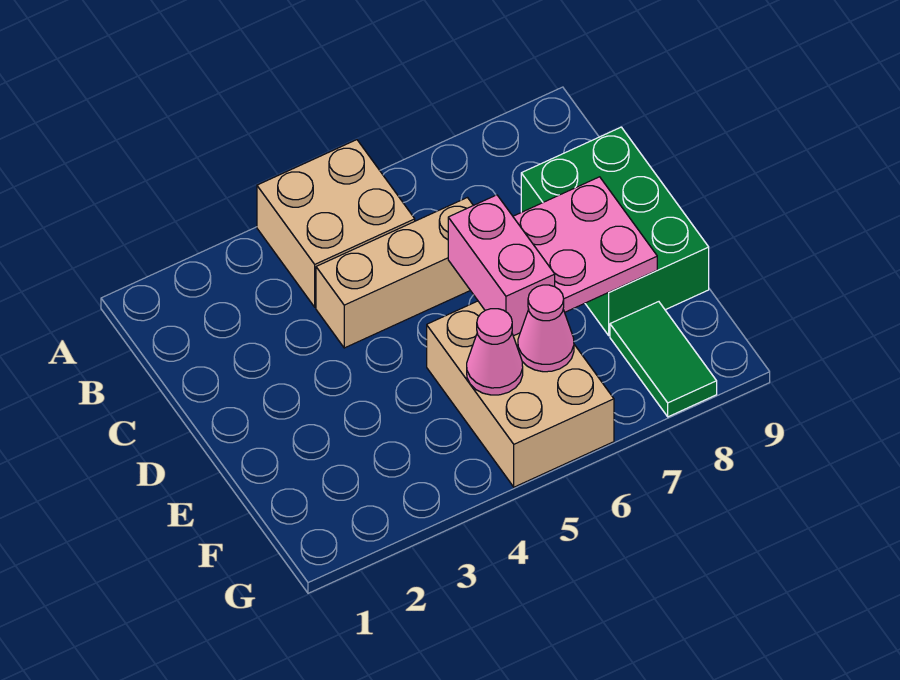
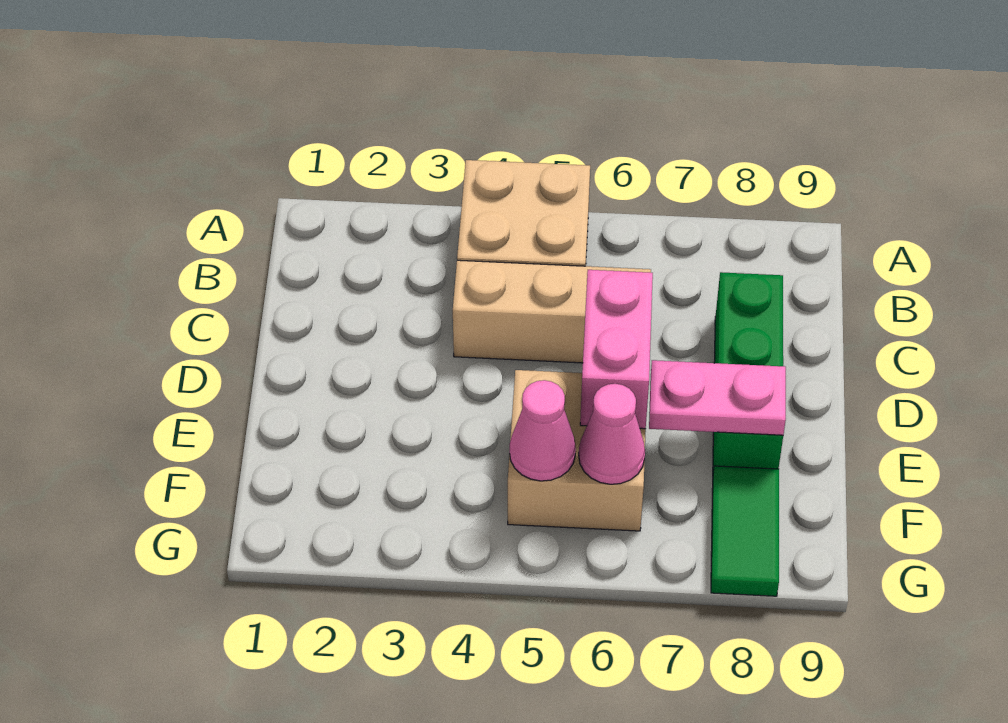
green brick C8:E9 level 1 -> green brick C8:E8 level 1
pink plate D7:E8 level 2 -> pink plate E7:E8 level 2
tan brick E5:G6 level 1 -> tan brick E5:F6 level 1

